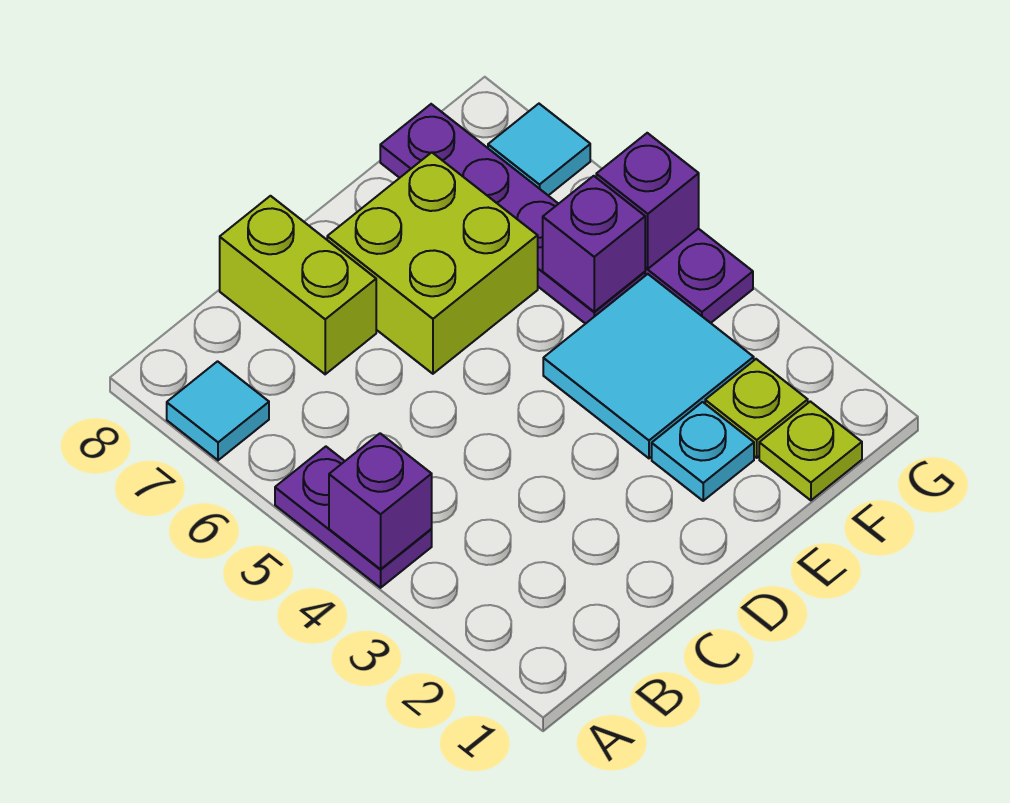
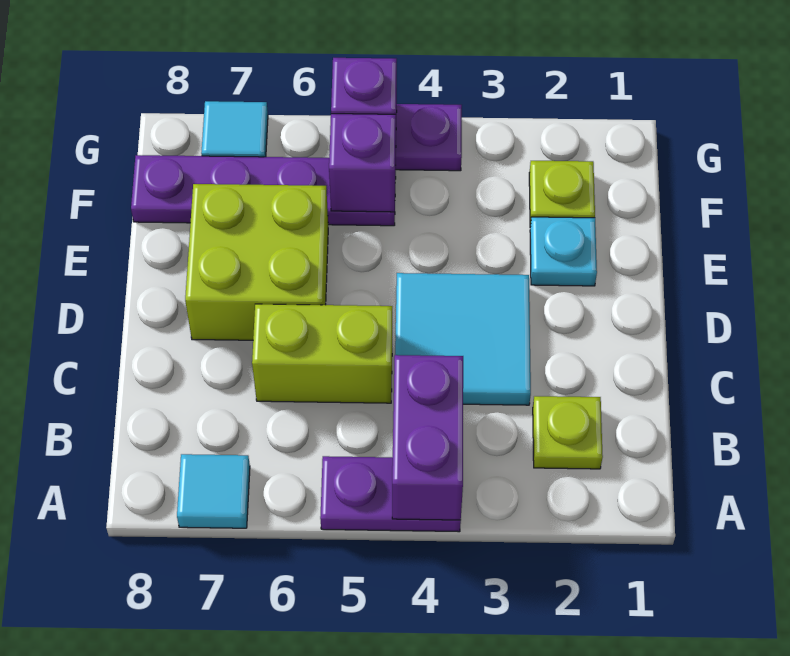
purple brick A4 level 2 -> purple brick A4:B4 level 2
lime brick C7:C8 level 1 -> lime brick C5:C6 level 1
cyan tile E3:F4 level 1 -> cyan tile C3:D4 level 1
lime plate F1 level 1 -> lime plate B2 level 1

